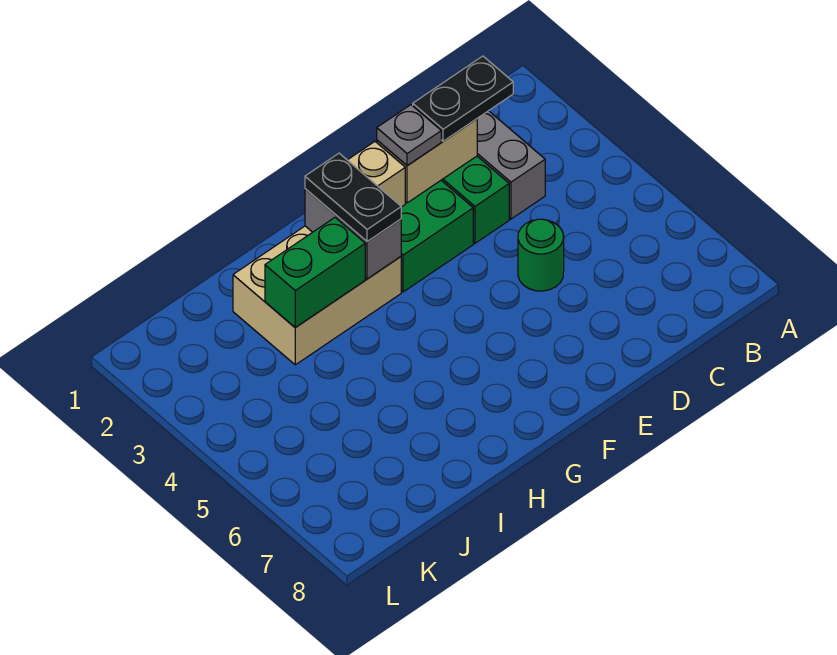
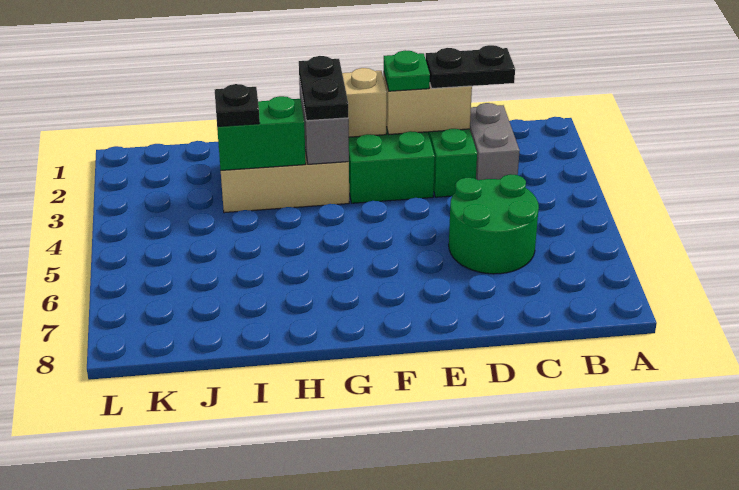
green round brick D5 level 1 -> green round brick C5:D6 level 1
grey plate E2 level 3 -> green plate E2 level 3
none -> black plate I3 level 3

